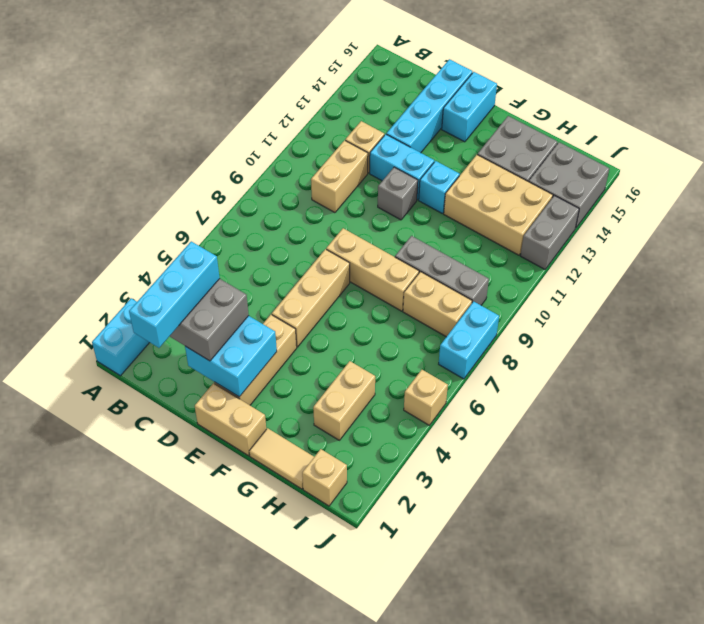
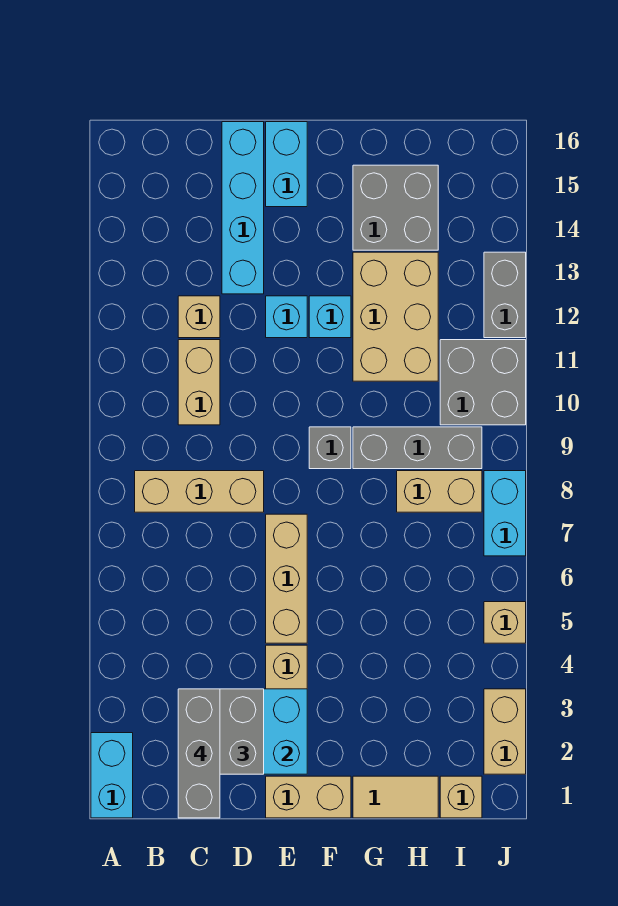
cyan brick C1:C3 level 4 -> grey brick C1:C3 level 4
cyan brick D12:E12 level 1 -> cyan brick E12 level 1
tan brick E8:G8 level 1 -> tan brick B8:D8 level 1
grey brick E11 level 1 -> grey brick F9 level 1
tan brick G12:I13 level 1 -> tan brick G11:H13 level 1
tan brick H3:H4 level 1 -> tan brick J2:J3 level 1
grey brick I14:J15 level 1 -> grey brick I10:J11 level 1

